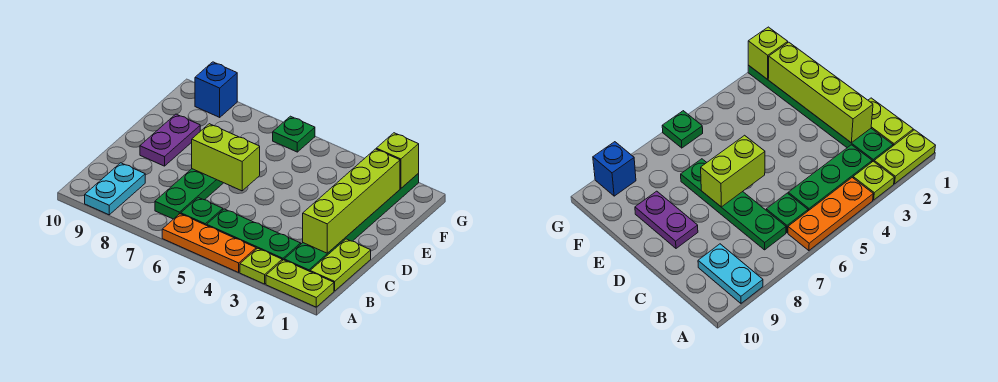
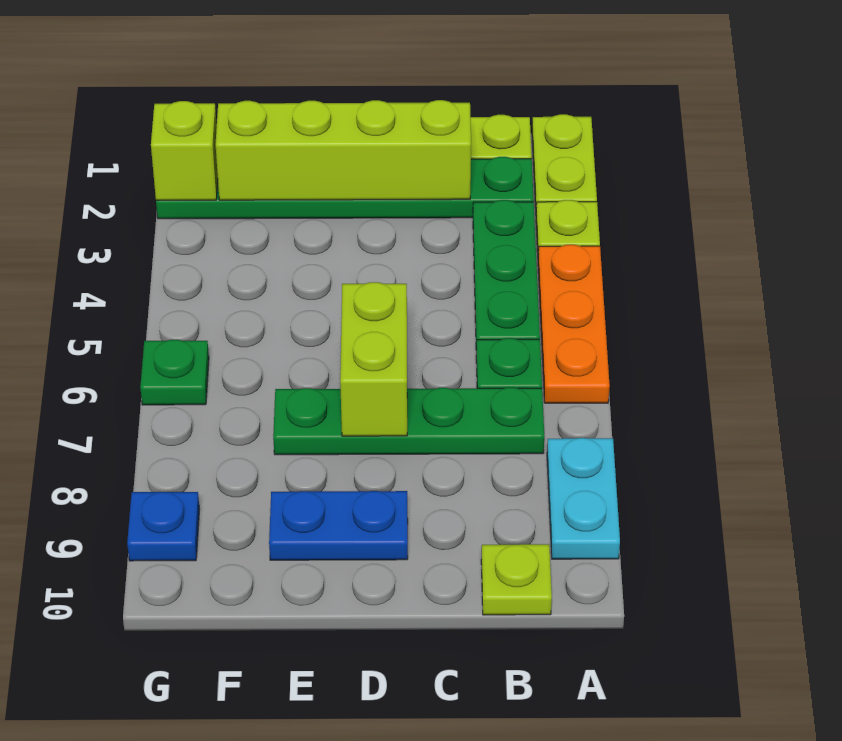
cyan plate A9:B9 level 1 -> cyan plate A8:A9 level 1
none -> lime plate B10 level 1
purple plate D9:E9 level 1 -> blue plate D9:E9 level 1
blue brick G9 level 1 -> blue plate G9 level 1

